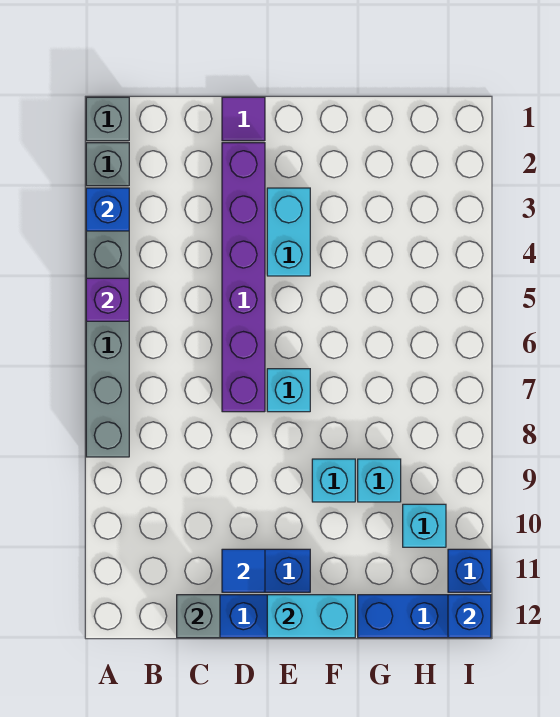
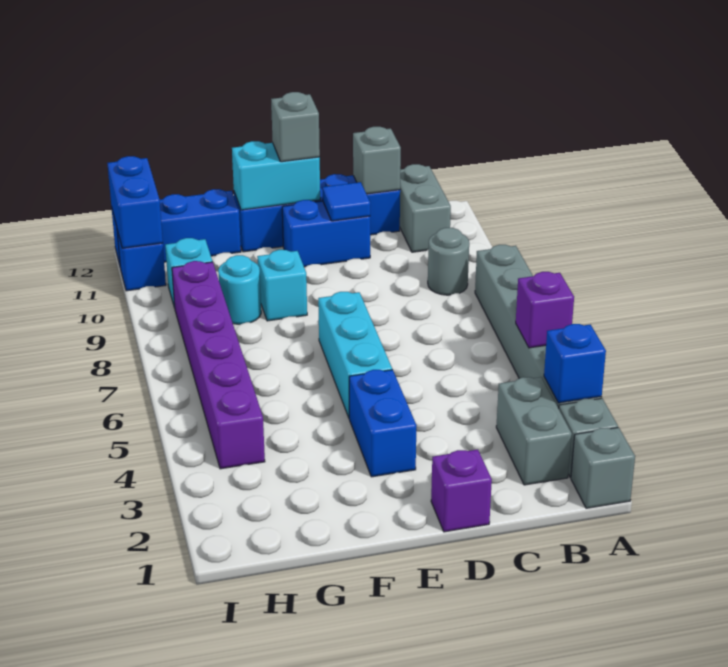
none -> grey brick B2:B3 level 1
none -> grey round brick B9 level 1
none -> grey brick B11:B12 level 1
purple tile D1 level 1 -> purple brick D1 level 1
purple brick D2:D7 level 1 -> purple brick H4:H9 level 1
cyan brick E3:E4 level 1 -> blue brick E3:E4 level 1
cyan brick E7 level 1 -> cyan brick E5:E7 level 1
none -> grey brick E12 level 3
cyan brick G9 level 1 -> cyan round brick G9 level 1
blue brick I12 level 2 -> blue brick I11:I12 level 2

